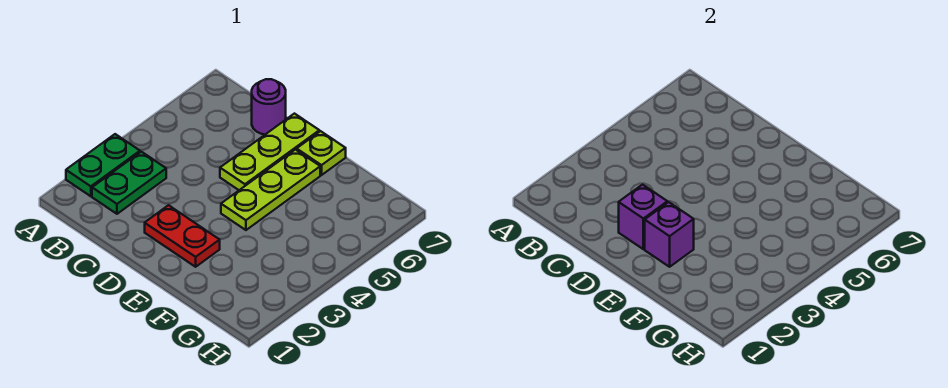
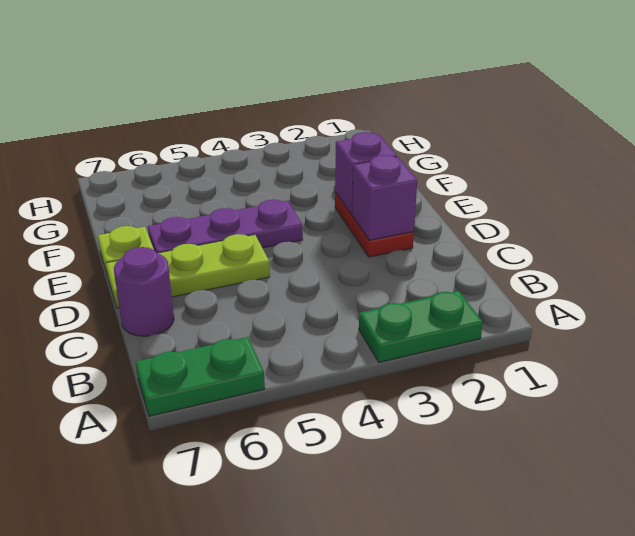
green plate B2:B3 level 1 -> green plate A6:A7 level 1
lime plate E4:E6 level 1 -> purple plate E4:E6 level 1

